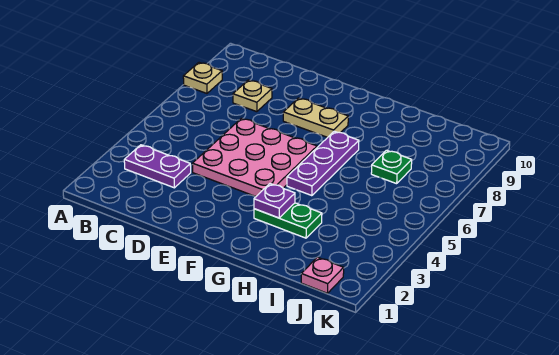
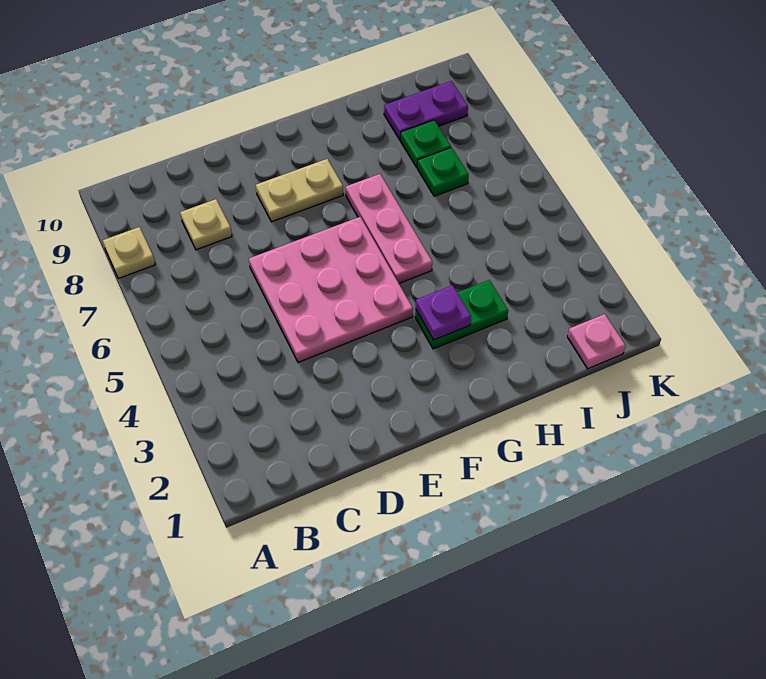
purple plate B3:C3 level 1 -> purple plate I9:J9 level 1
purple plate G5:G7 level 1 -> pink plate G5:G7 level 1
none -> green plate I8 level 1

